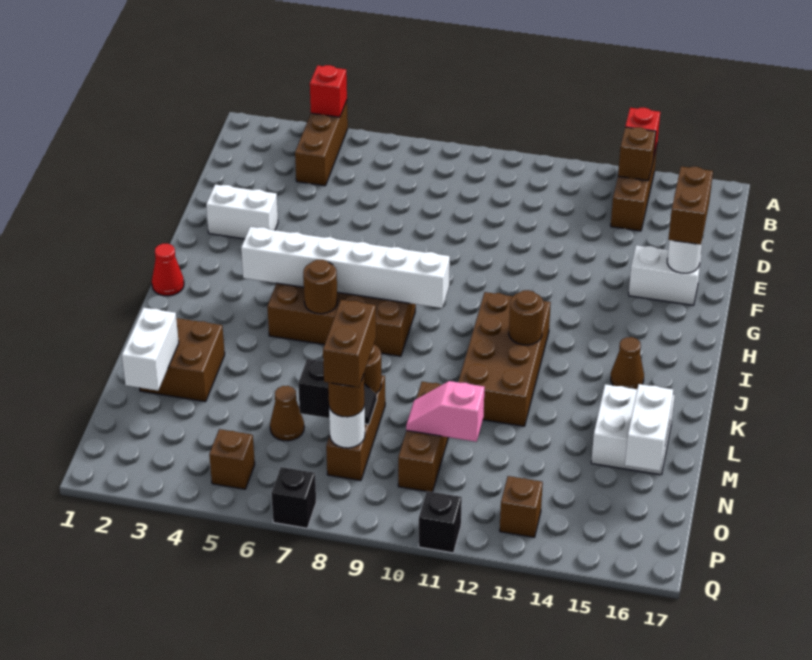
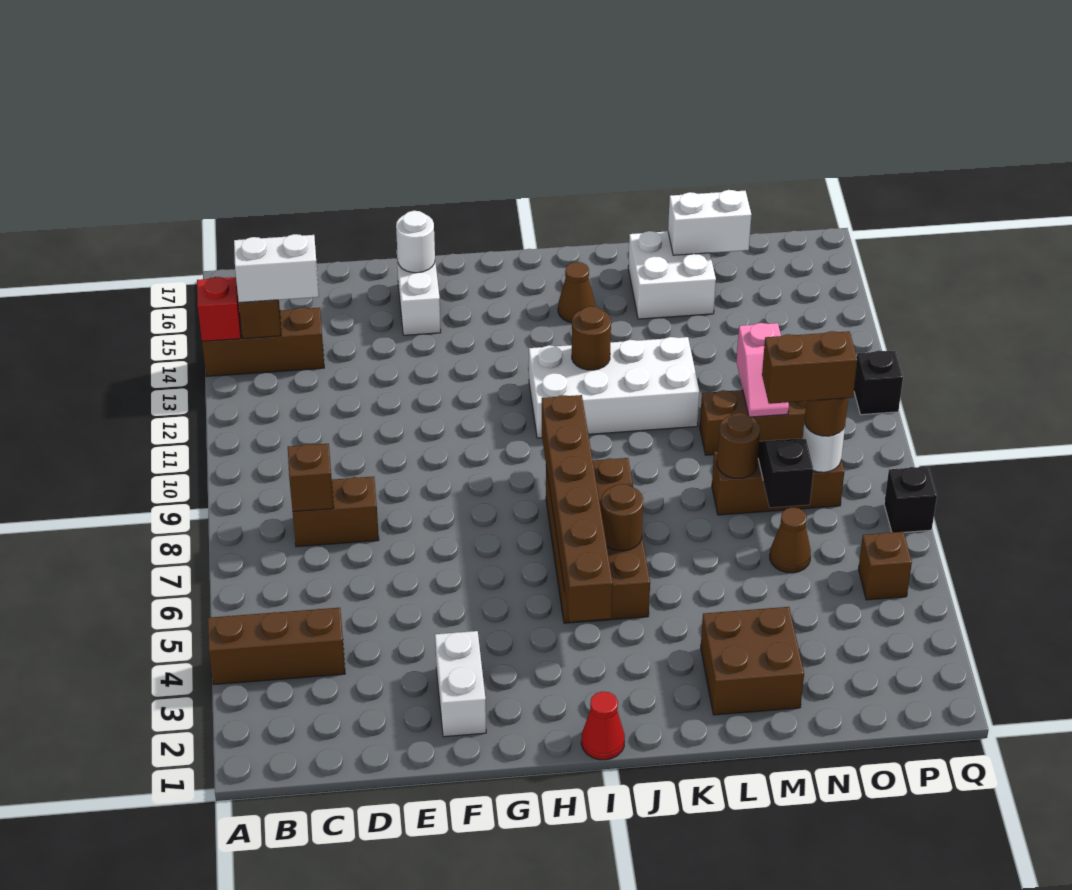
red brick A4 level 2 -> none
brown brick E16:F16 level 3 -> brown brick C8:D8 level 1
white brick I4:I9 level 2 -> brown brick I4:I9 level 2
brown brick I11:L12 level 1 -> white brick I11:L12 level 1
white brick M2:N2 level 2 -> white brick B14:C14 level 3
brown brick P13 level 1 -> brown brick C8 level 2

